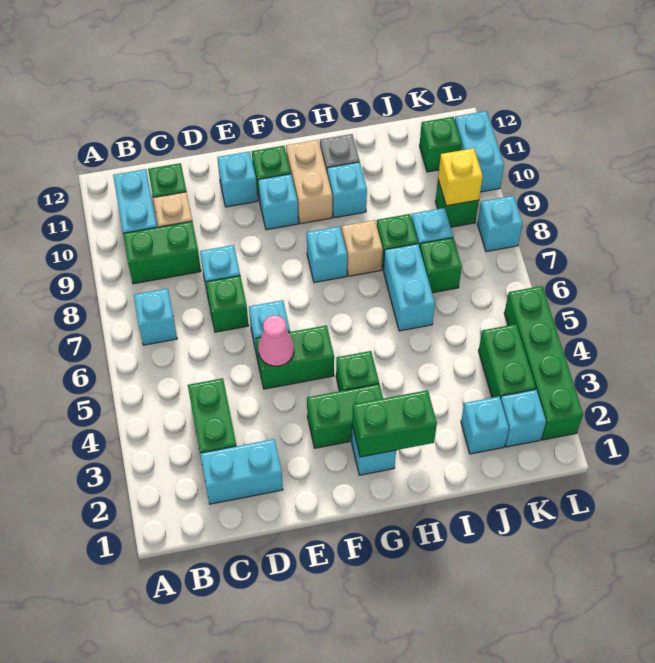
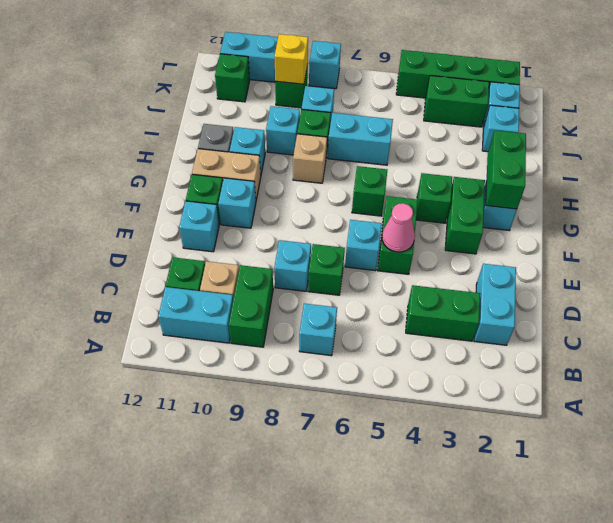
cyan brick G8 level 1 -> cyan brick I9 level 1
green brick J7 level 1 -> green brick G6 level 1

